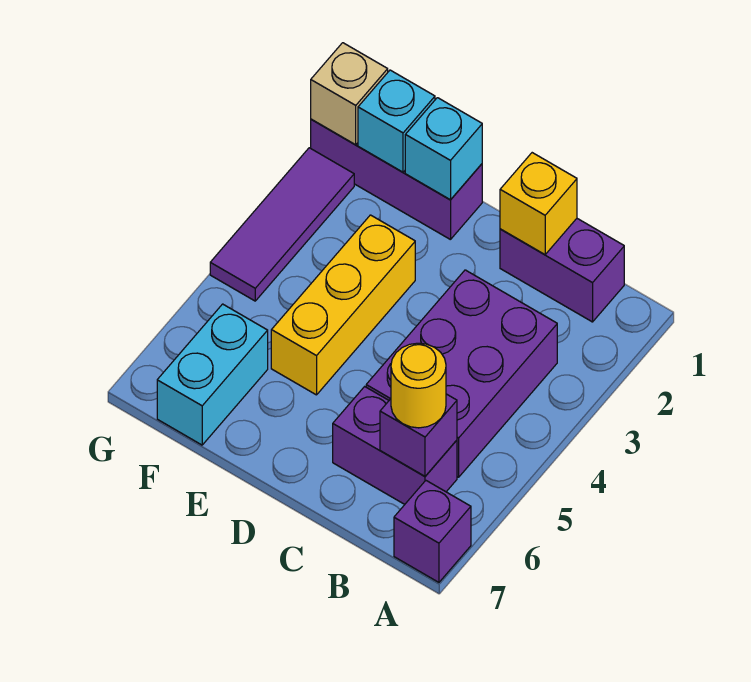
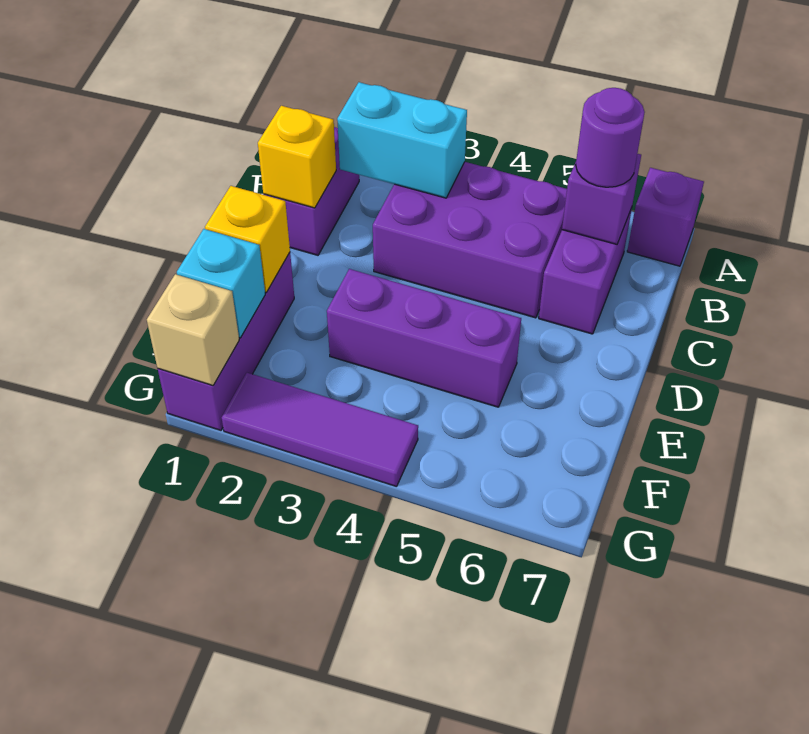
yellow round brick B6 level 3 -> purple round brick B6 level 3
cyan brick E1 level 2 -> yellow brick E1 level 2
yellow brick E3:E5 level 1 -> purple brick E3:E5 level 1
cyan brick F6:F7 level 1 -> cyan brick B2:B3 level 2

